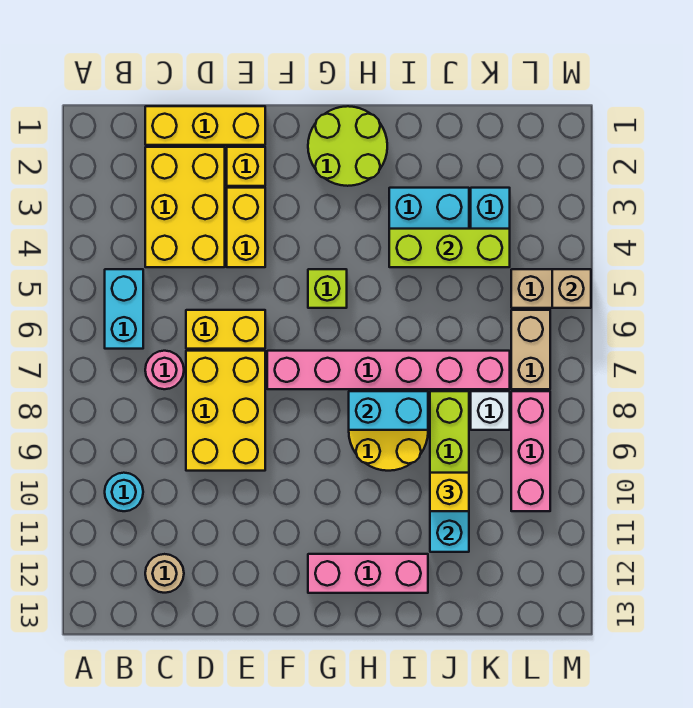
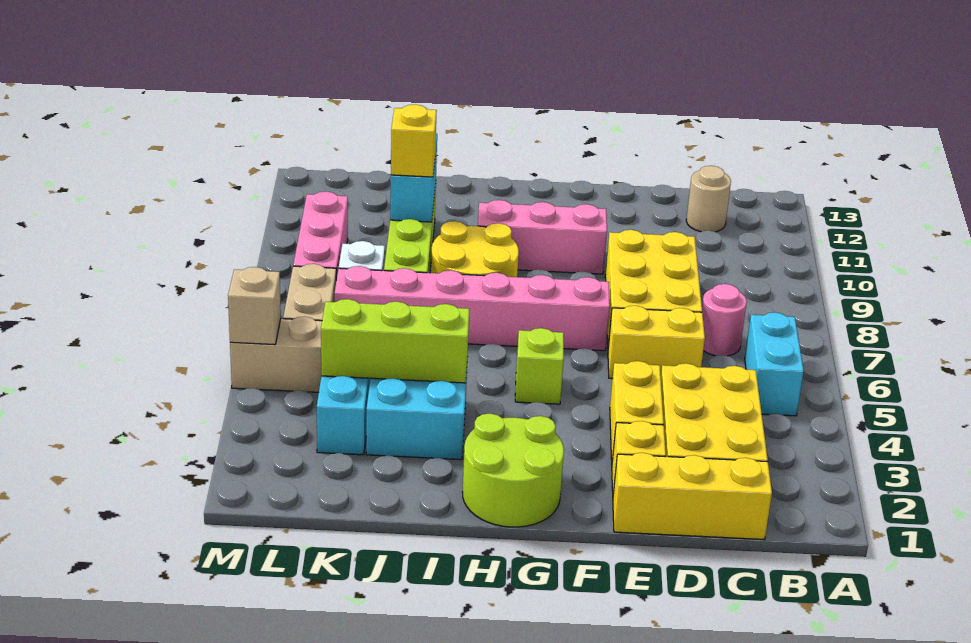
cyan round brick B10 level 1 -> none
pink brick G12:I12 level 1 -> pink brick F10:H10 level 1
cyan brick H8:I8 level 2 -> none

